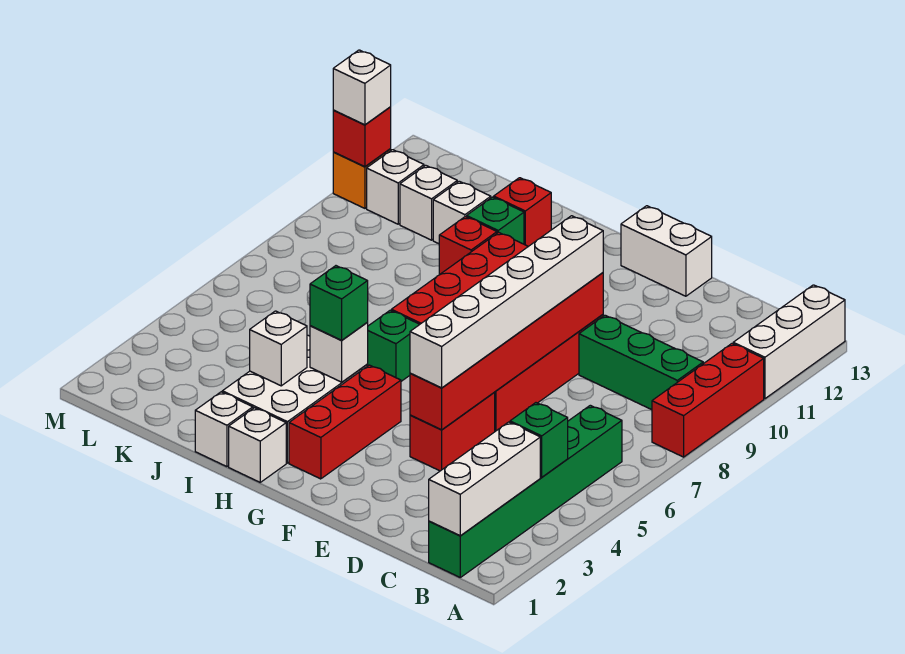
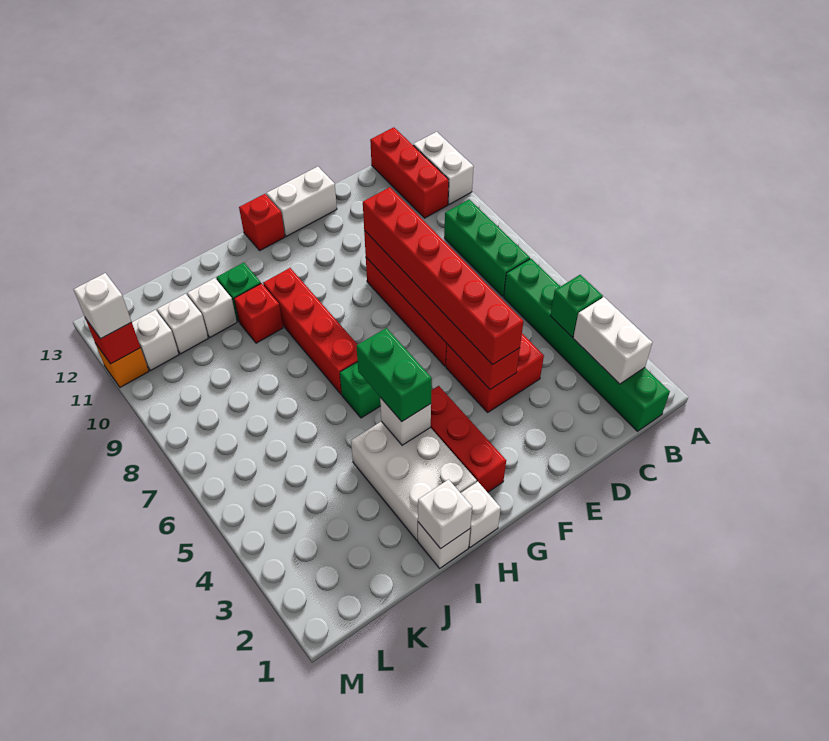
red brick A8:A10 level 1 -> red brick B11:B13 level 1
white brick A11:A13 level 1 -> white brick A11:A12 level 1
white brick B1:B3 level 2 -> white brick B2:B3 level 2
green brick B9:D9 level 1 -> green brick B7:B9 level 1
red brick E4:E5 level 1 -> red brick D4:E5 level 1
white brick E4:E9 level 3 -> red brick E4:E9 level 3
green brick H4 level 3 -> green brick H4:H5 level 3
white brick I3 level 2 -> white brick I1 level 2
red brick I12 level 1 -> red brick G13 level 1

